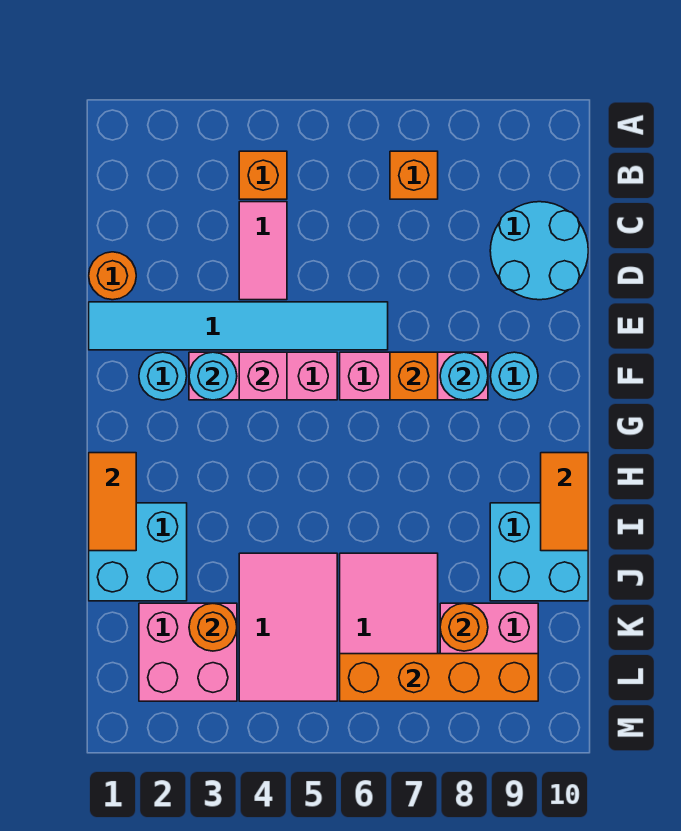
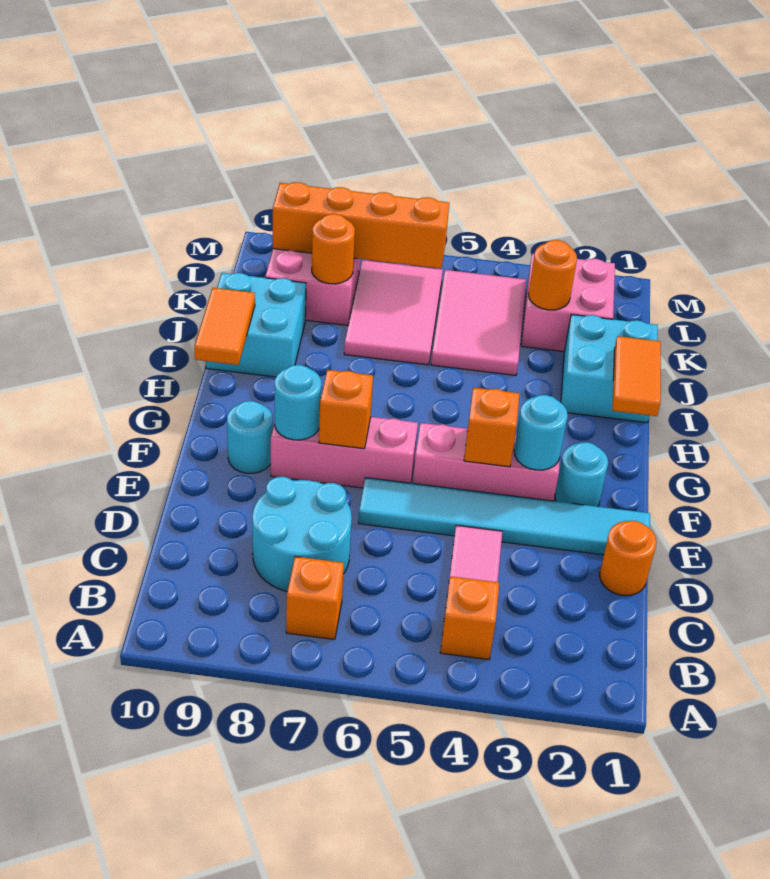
cyan round brick C9:D10 level 1 -> cyan round brick C7:D8 level 1
pink brick F4 level 2 -> orange brick F4 level 2

